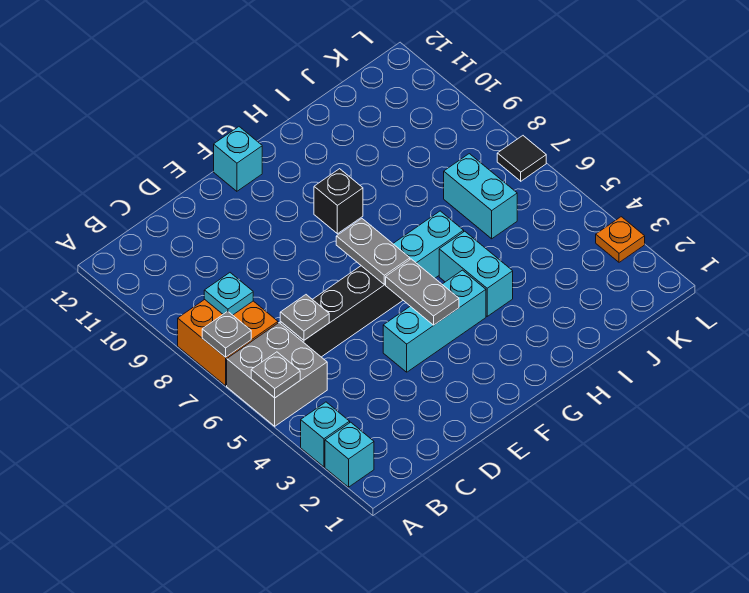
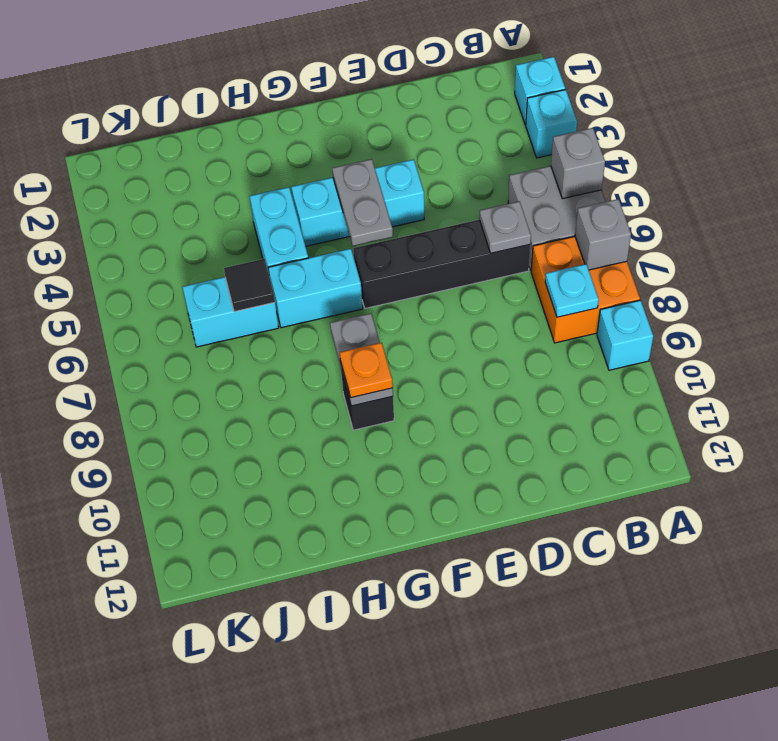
grey plate A5 level 2 -> grey brick A5 level 2
grey plate A7 level 2 -> grey brick A7 level 2
grey plate F6:F7 level 2 -> grey plate G8:G9 level 2
cyan brick F12 level 1 -> cyan brick A9 level 1
cyan brick J6:J7 level 1 -> cyan brick I6:J6 level 1
orange plate L3 level 1 -> orange plate G9 level 3
black tile L7 level 1 -> black tile I6 level 2

